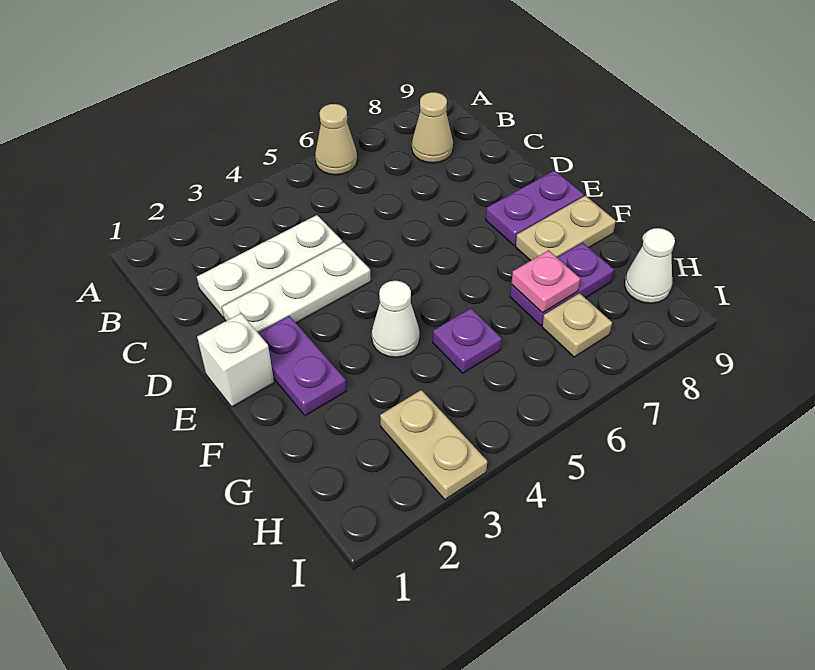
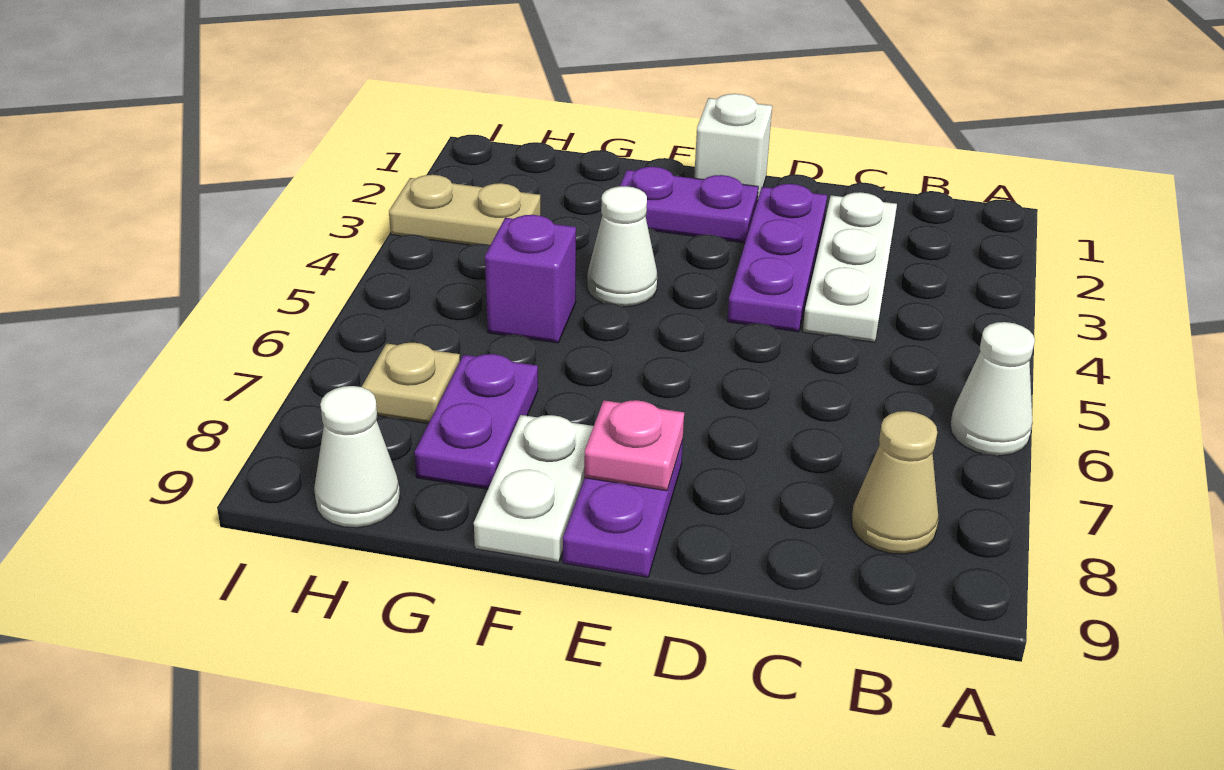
tan cone A6 level 1 -> white cone A6 level 1
white plate D2:D4 level 1 -> purple plate D2:D4 level 1
tan plate F8:F9 level 1 -> white plate F8:F9 level 1
purple plate G5 level 1 -> purple brick G5 level 1
pink plate G7 level 2 -> pink plate E8 level 2

